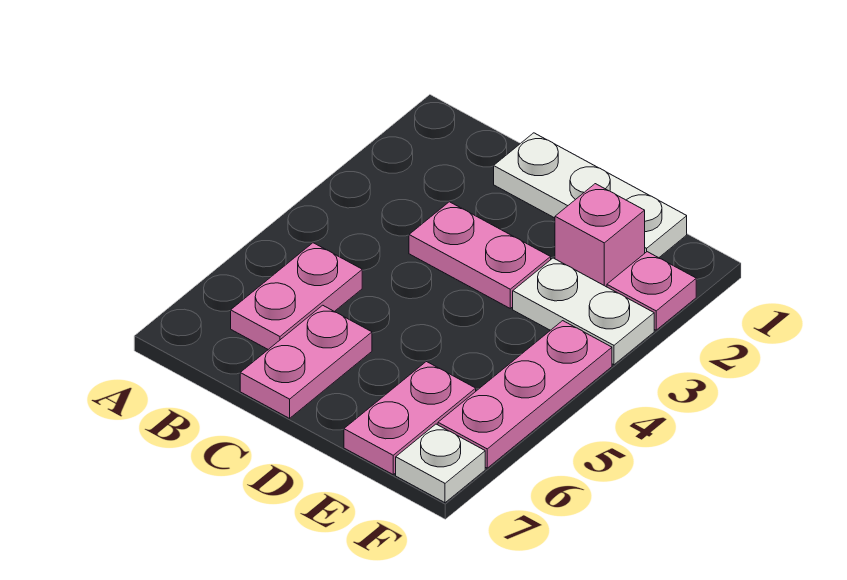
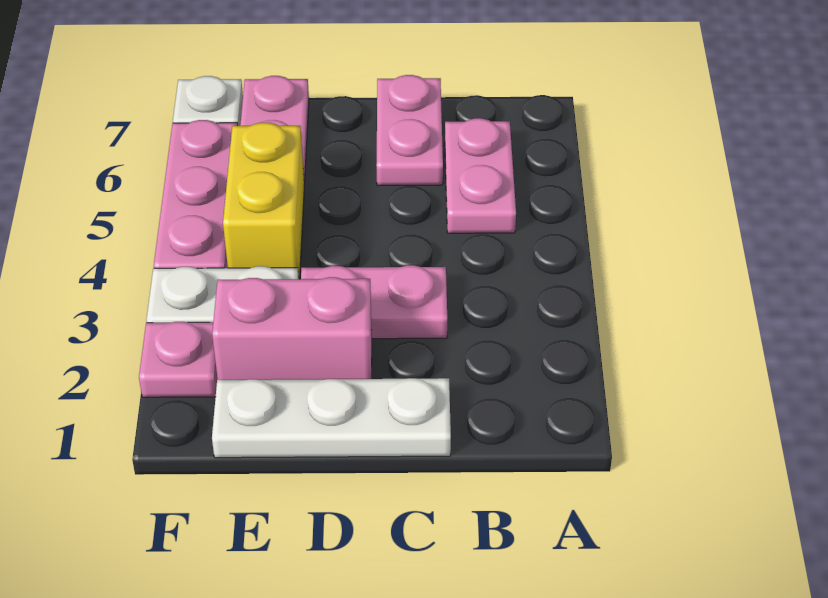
pink brick E2 level 1 -> pink brick D2:E2 level 1
none -> yellow brick E4:E5 level 1

